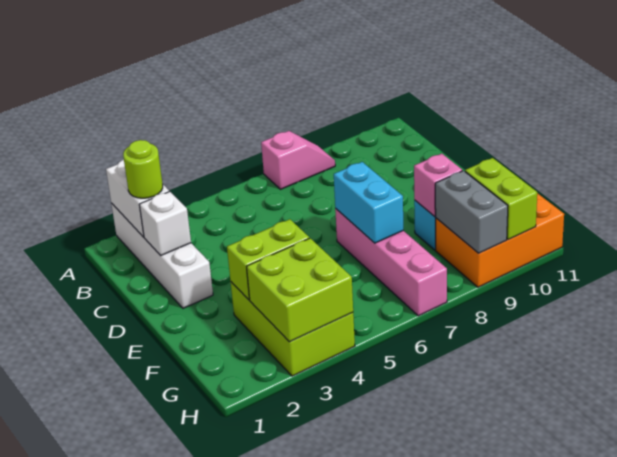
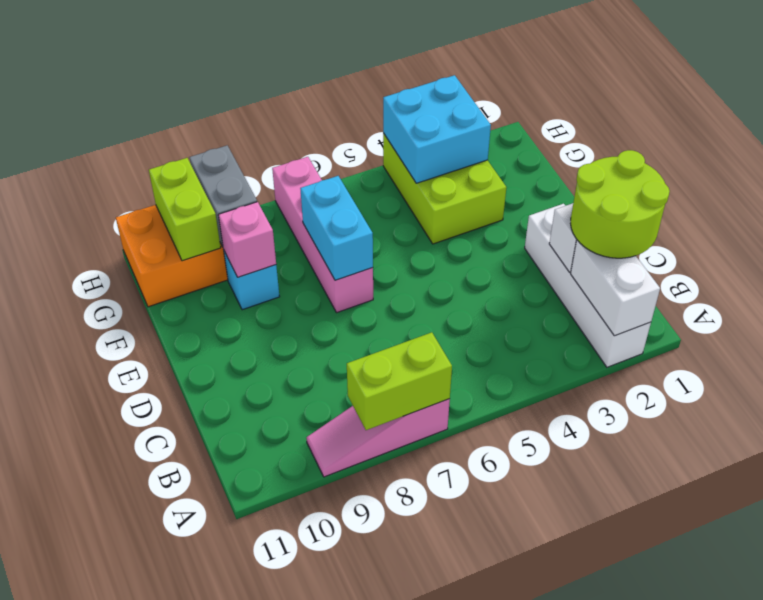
pink slope A7:A8 level 1 top 7 -> pink slope A7:A9 level 1 top 7
lime round brick B2 level 3 -> lime round brick B1:C2 level 3
lime brick F3:F4 level 2 -> lime brick A7:A8 level 2
lime brick G3:H4 level 2 -> cyan brick G3:H4 level 2

